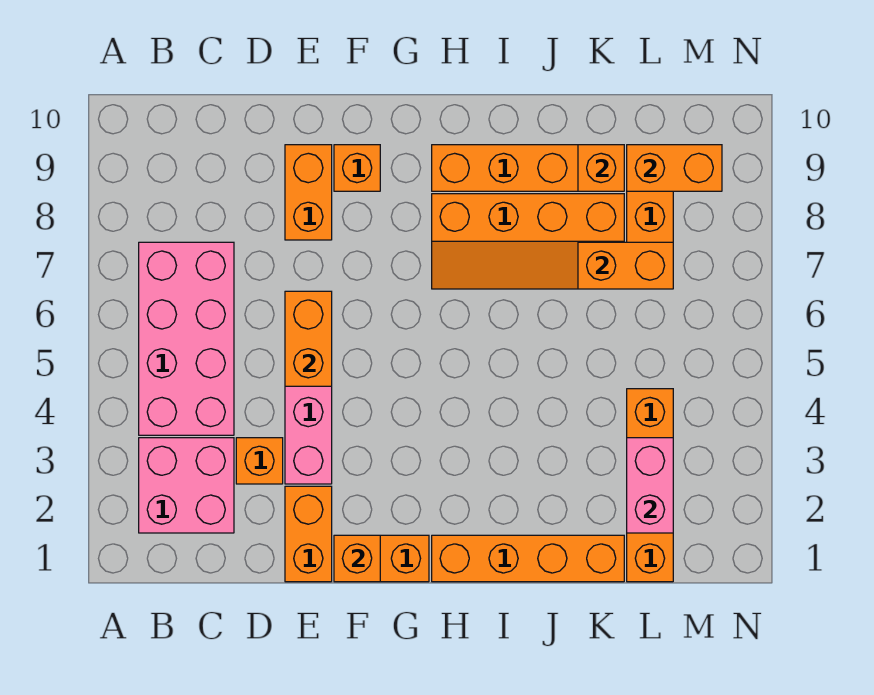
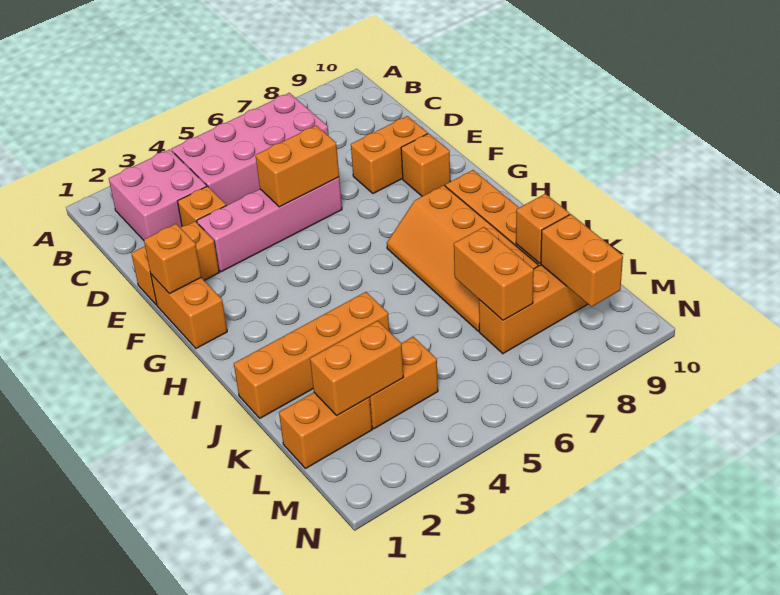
orange brick H1:K1 level 1 -> orange brick J1:J4 level 1
pink brick L2:L3 level 2 -> orange brick L2:L3 level 2

